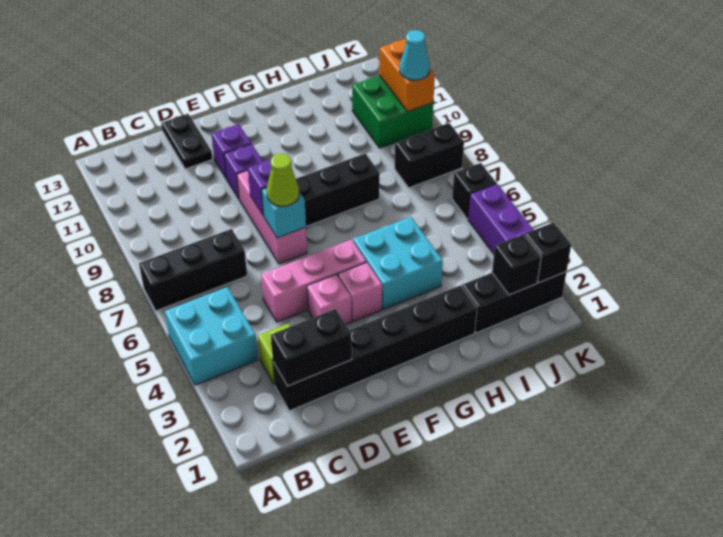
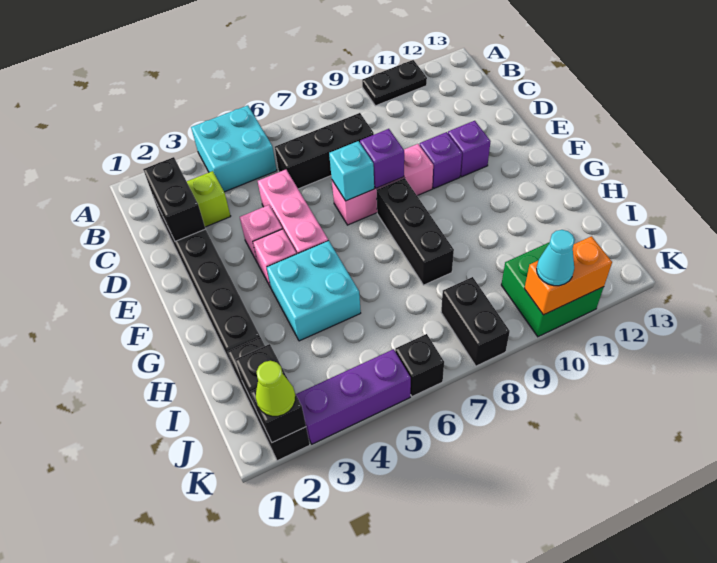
black brick A7:C7 level 1 -> black brick C6:C8 level 1
black plate D12:D13 level 1 -> black plate A10:A11 level 1
lime cone E7 level 3 -> lime cone K2 level 3

